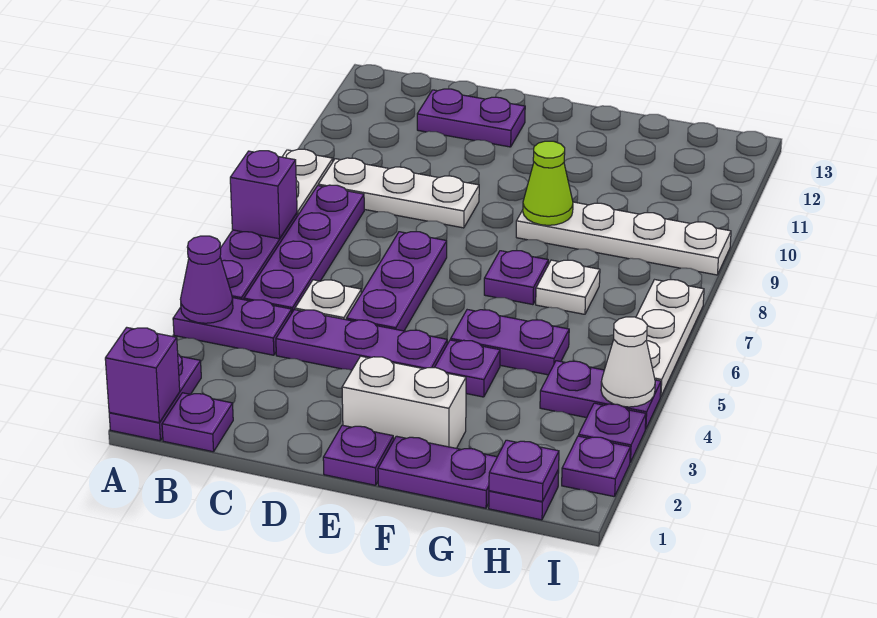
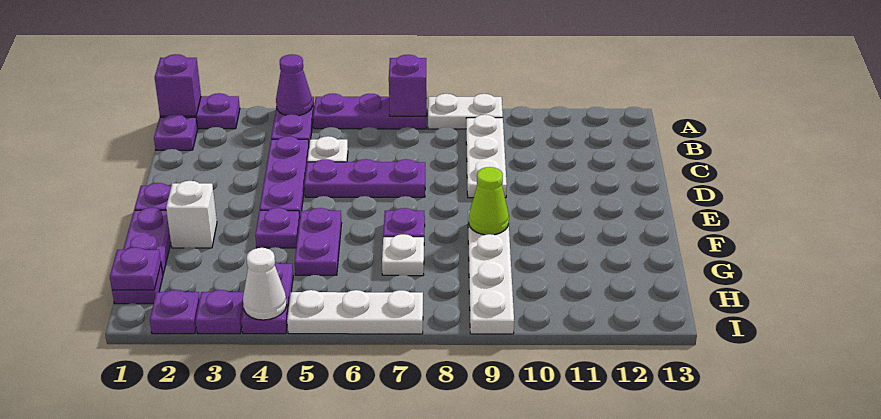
purple plate B5:B8 level 1 -> none
purple plate C12:D12 level 1 -> none
white brick E2:F2 level 1 -> white brick F2 level 1

